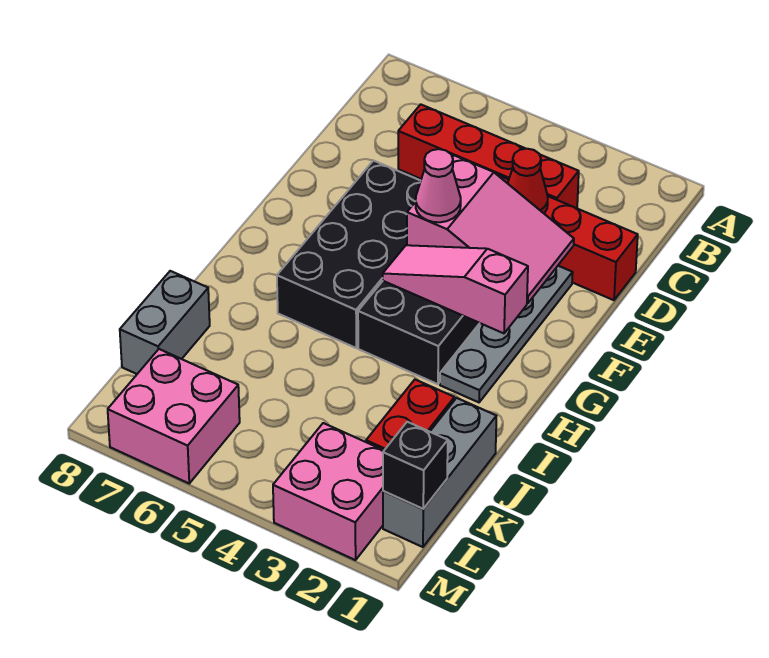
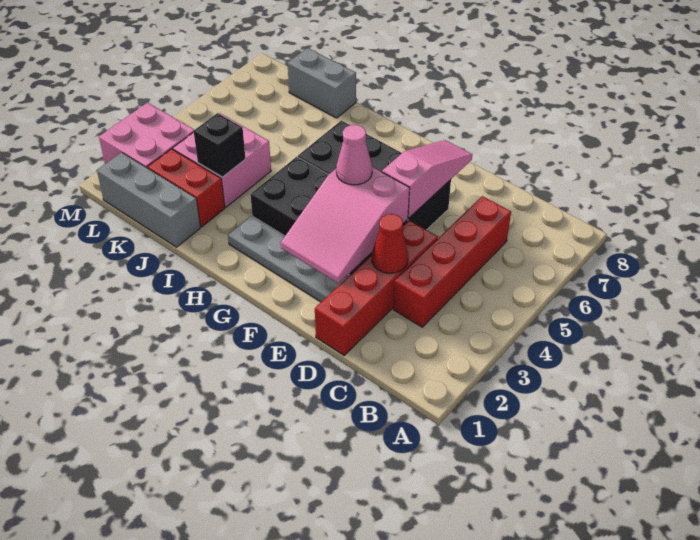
pink slope G2:G4 level 2 top 2 -> pink slope E5:E7 level 2 top 5
black brick L1 level 2 -> black brick J3 level 2
pink brick L6:M7 level 1 -> pink brick J3:K4 level 1

